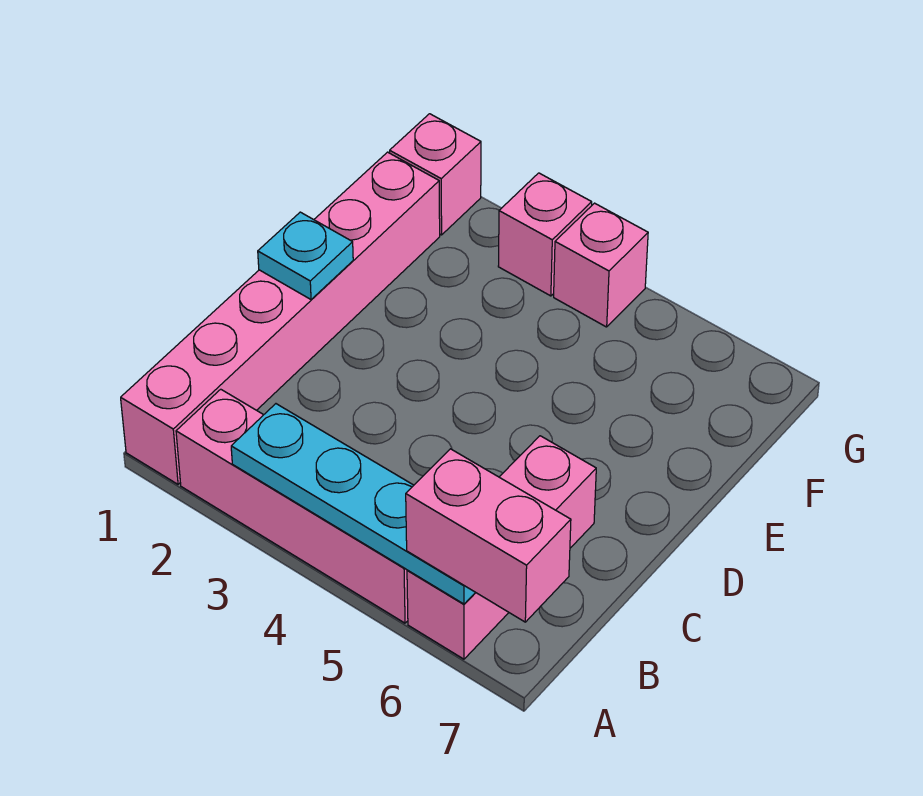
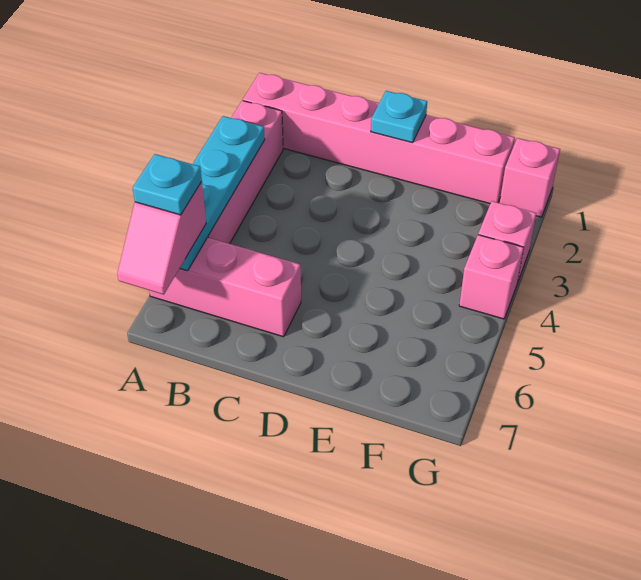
pink brick A6:A7 level 3 -> pink slope A6:A7 level 3 top 6
none -> cyan plate A6 level 4

